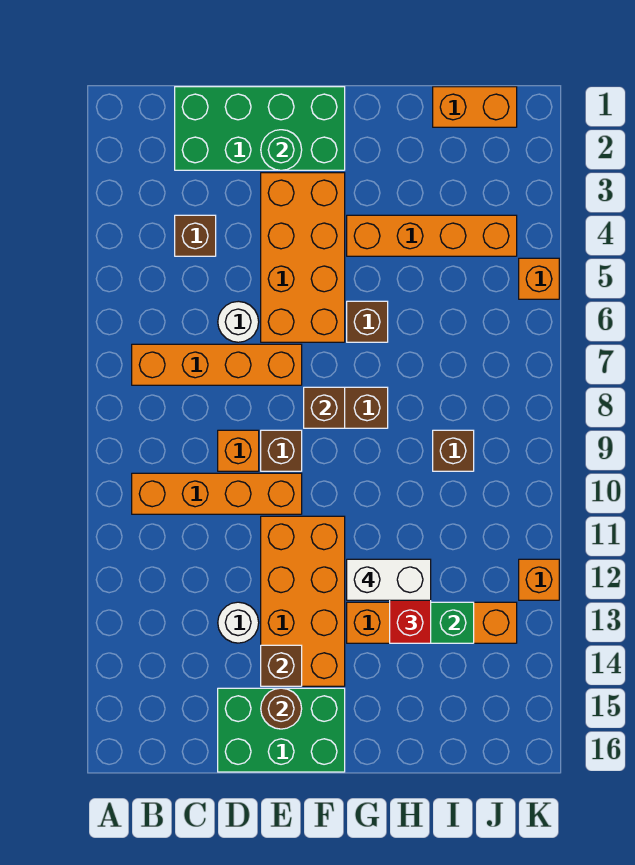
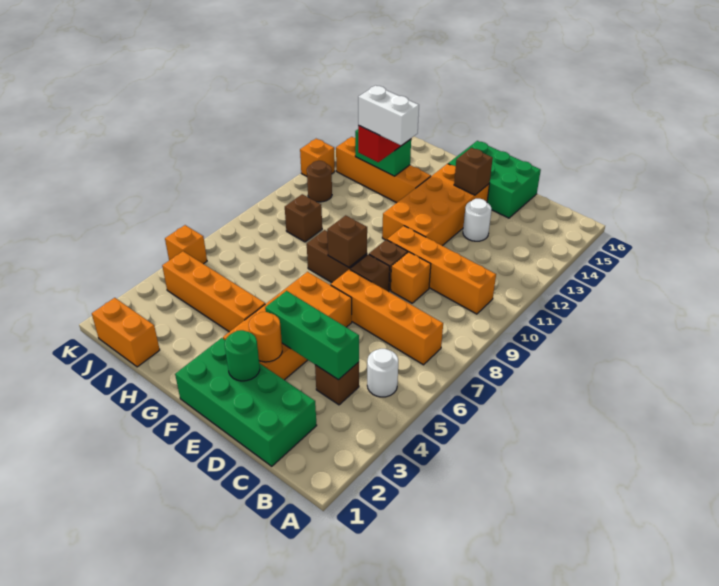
none -> green brick C4:E4 level 2
white round brick D6 level 1 -> white round brick B5 level 1
none -> orange round brick E3 level 2
brown round brick E15 level 2 -> brown round brick J11 level 1
brown brick G6 level 1 -> brown brick E8 level 1

